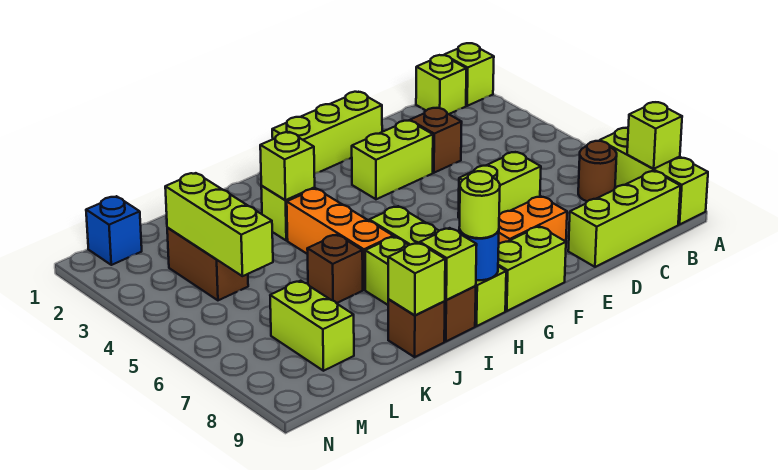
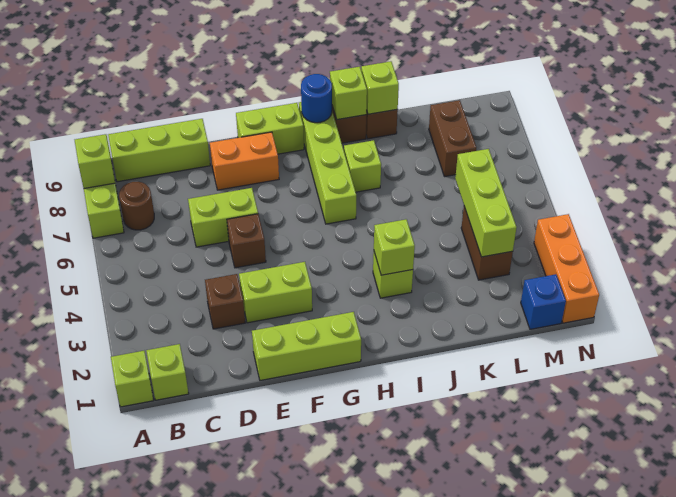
lime round brick H9 level 3 -> none
orange brick I4:I6 level 1 -> orange brick N1:N3 level 1
brown brick J6 level 1 -> brown brick E5 level 1
lime brick L7:L8 level 1 -> brown brick L7:L8 level 1

